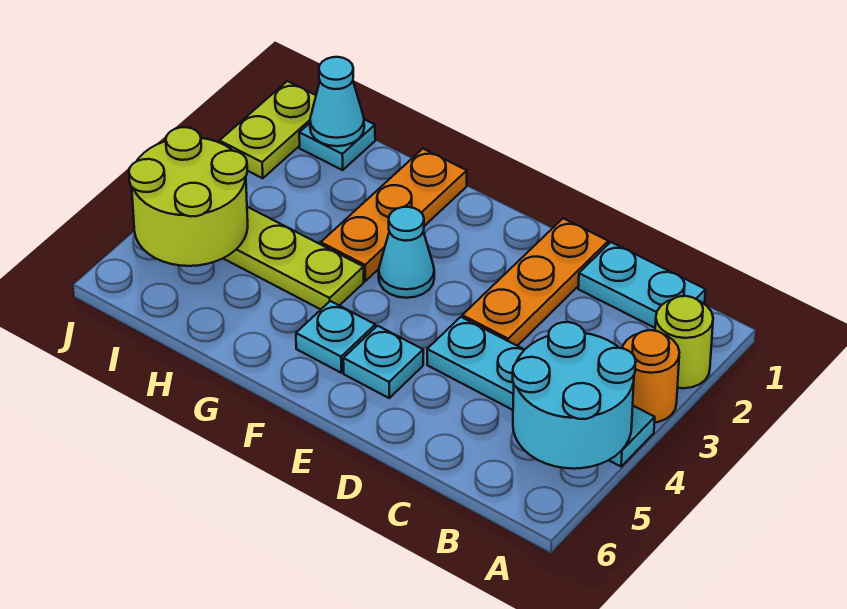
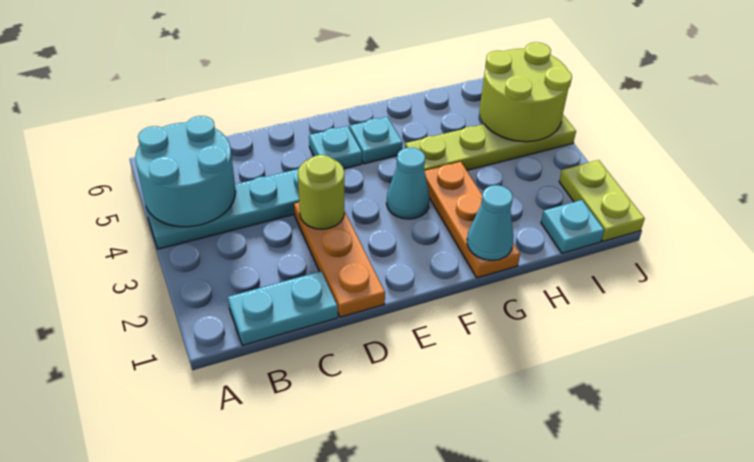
lime round brick A2 level 1 -> lime round brick D3 level 2
orange round brick A3 level 1 -> none
cyan cone I1 level 2 -> cyan cone G1 level 2

